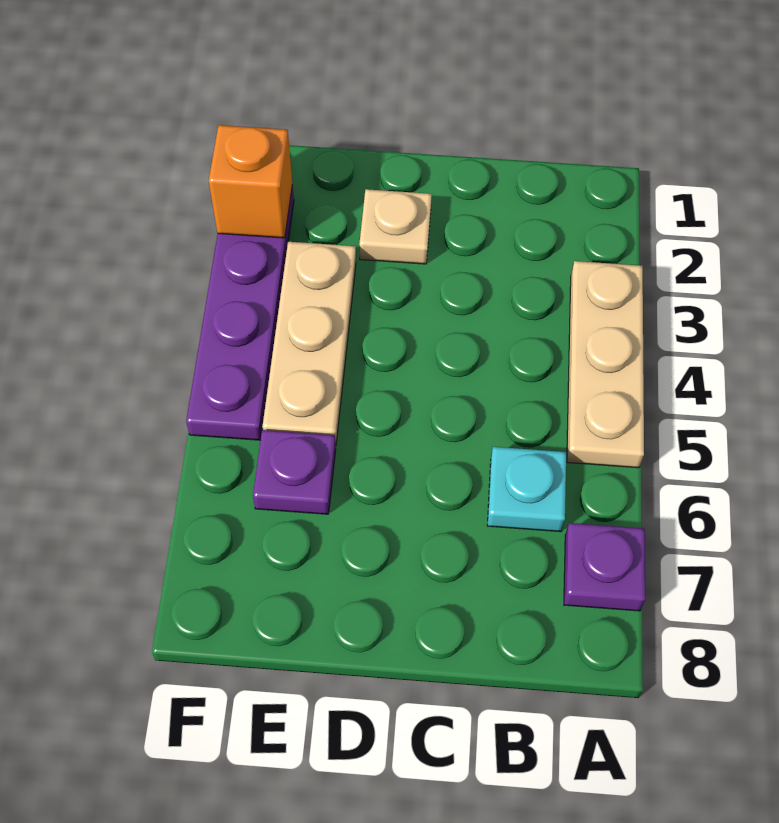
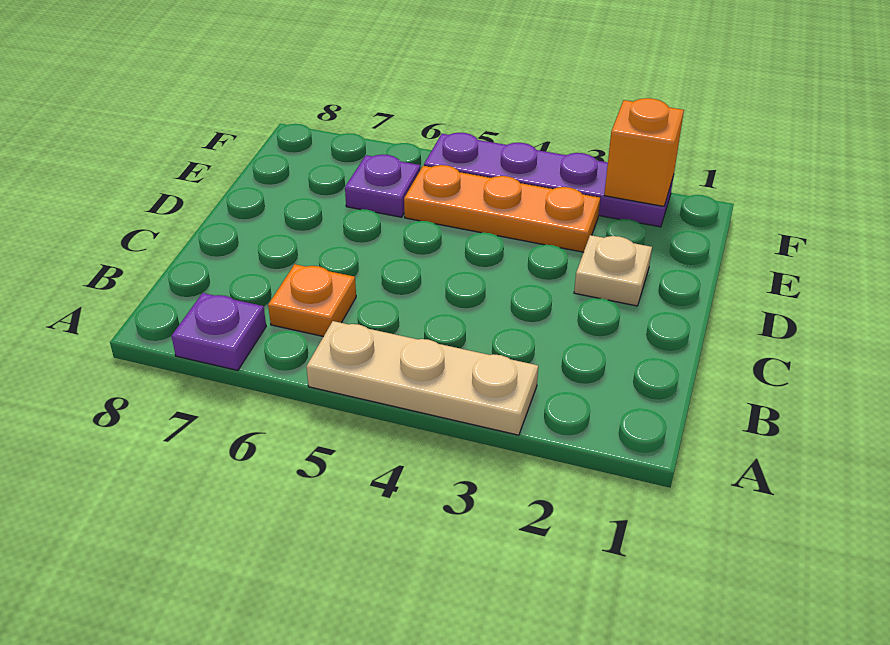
cyan plate B6 level 1 -> orange plate B6 level 1
tan plate E3:E5 level 1 -> orange plate E3:E5 level 1

